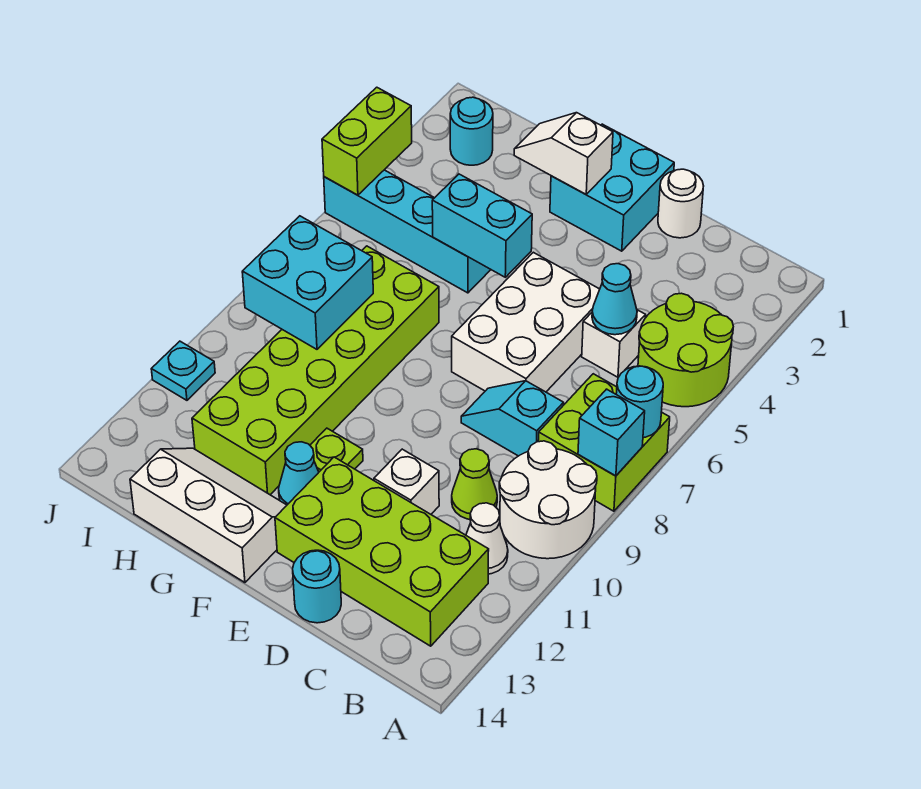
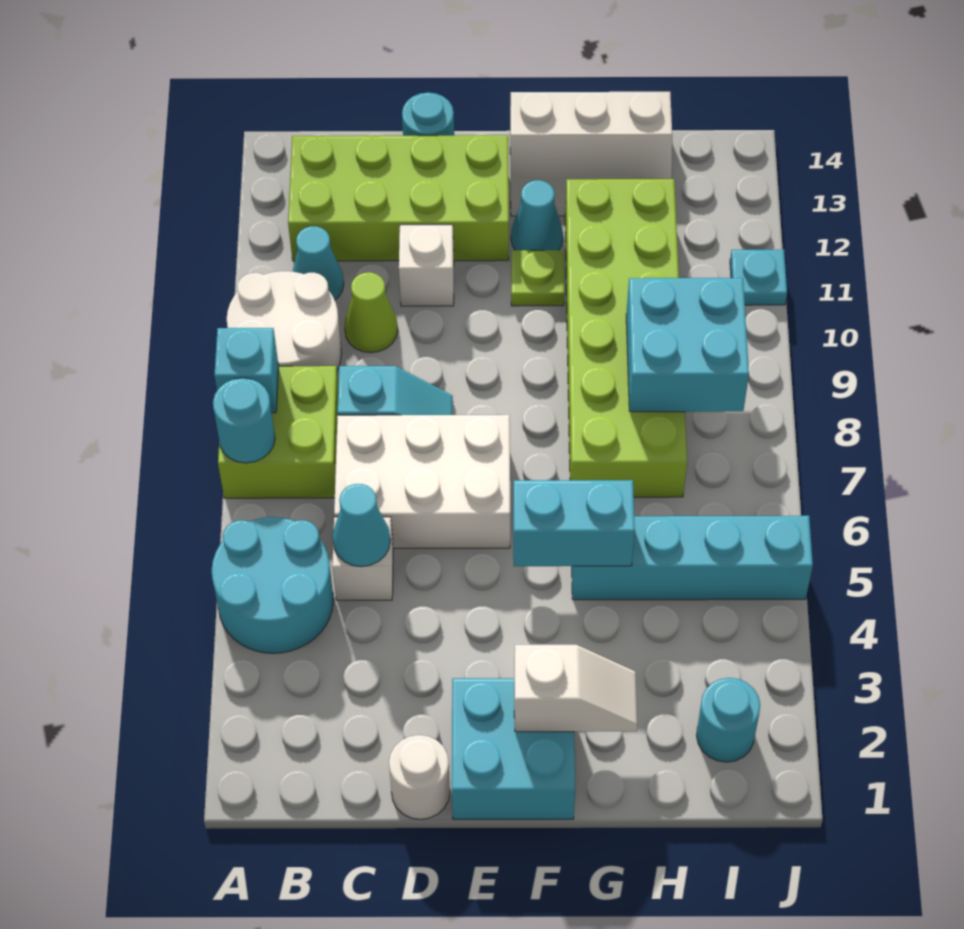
lime round brick A4:B5 level 1 -> cyan round brick A4:B5 level 1
white cone B11 level 1 -> cyan cone B11 level 1
white brick D5:E7 level 1 -> white brick C6:E7 level 1
lime brick J4:J5 level 2 -> none

